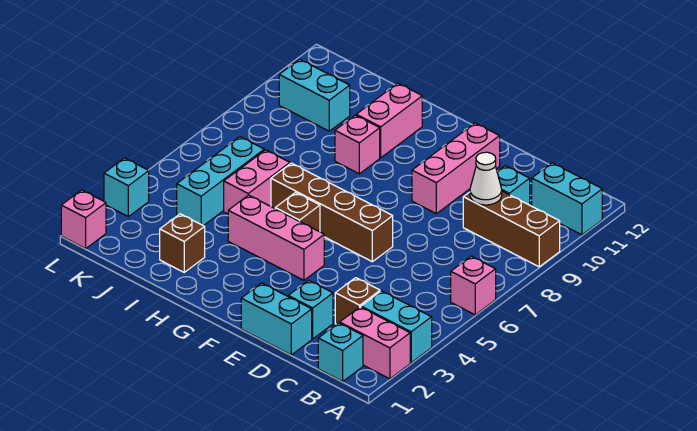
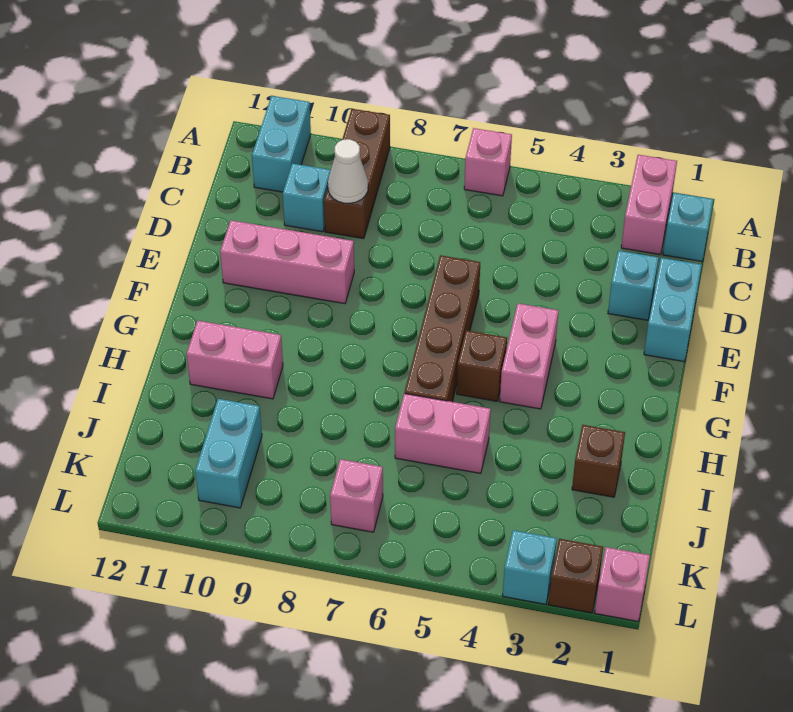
cyan brick A3:B3 level 1 -> none
brown brick C3 level 1 -> brown brick L2 level 1
pink brick F4:H4 level 1 -> pink brick F4:G4 level 1
pink brick H9 level 1 -> pink brick K7 level 1
cyan brick J4:J6 level 1 -> none

